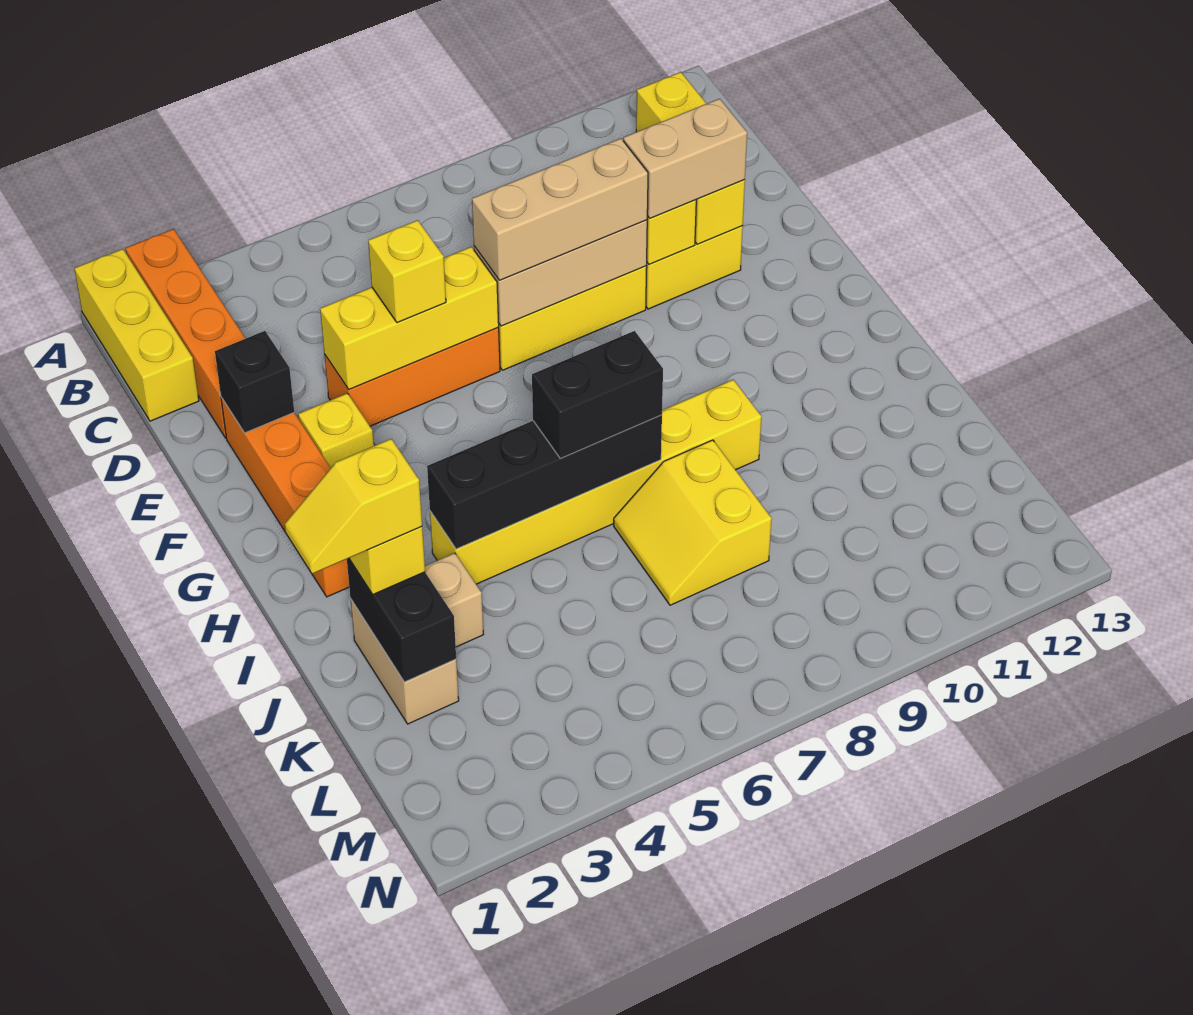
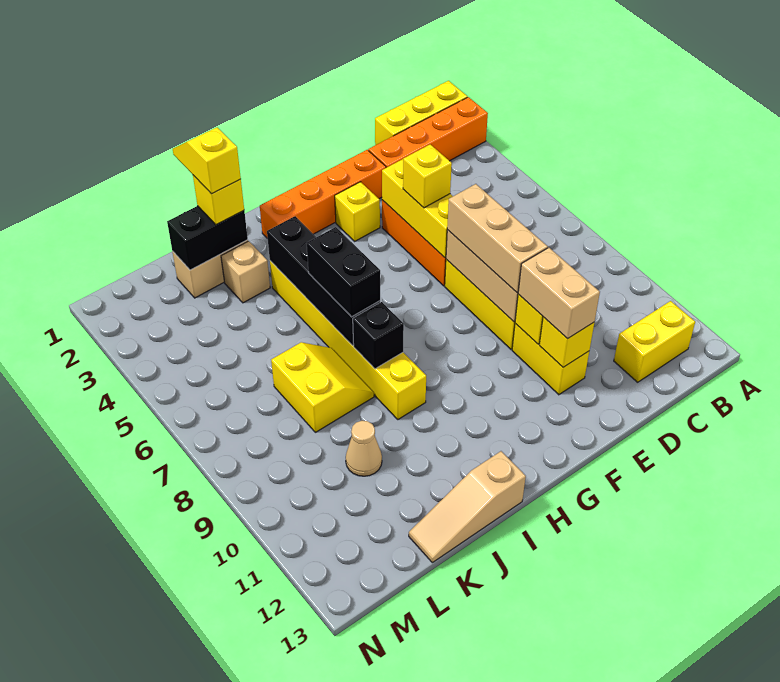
black brick E2 level 2 -> black brick I8 level 2
none -> tan slope I13:K13 level 1 top I
yellow slope J7:K8 level 1 top 8 -> yellow slope J7:K8 level 1 top K
none -> tan cone K10 level 1

